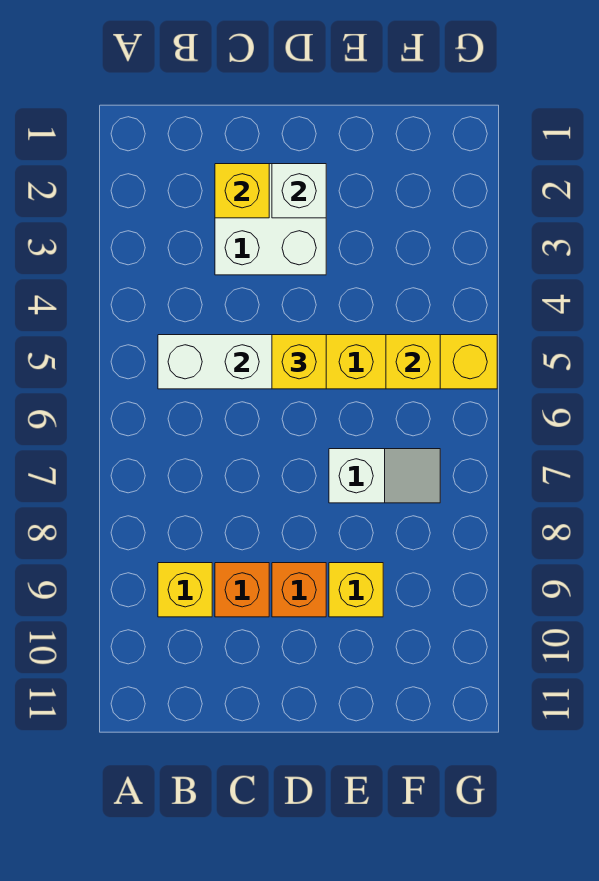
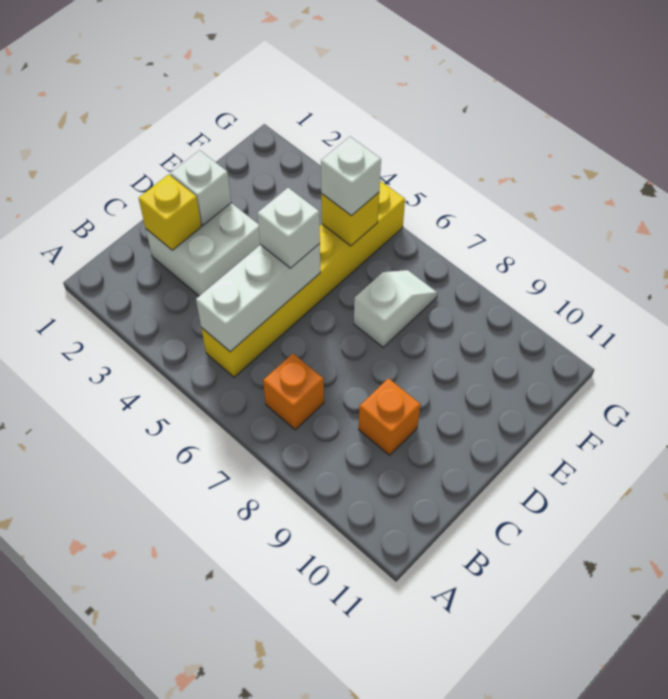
yellow brick B9 level 1 -> none
yellow brick D5 level 3 -> white brick D5 level 3
orange brick D9 level 1 -> orange brick B7 level 1
yellow brick E9 level 1 -> none
none -> white brick F5 level 3

